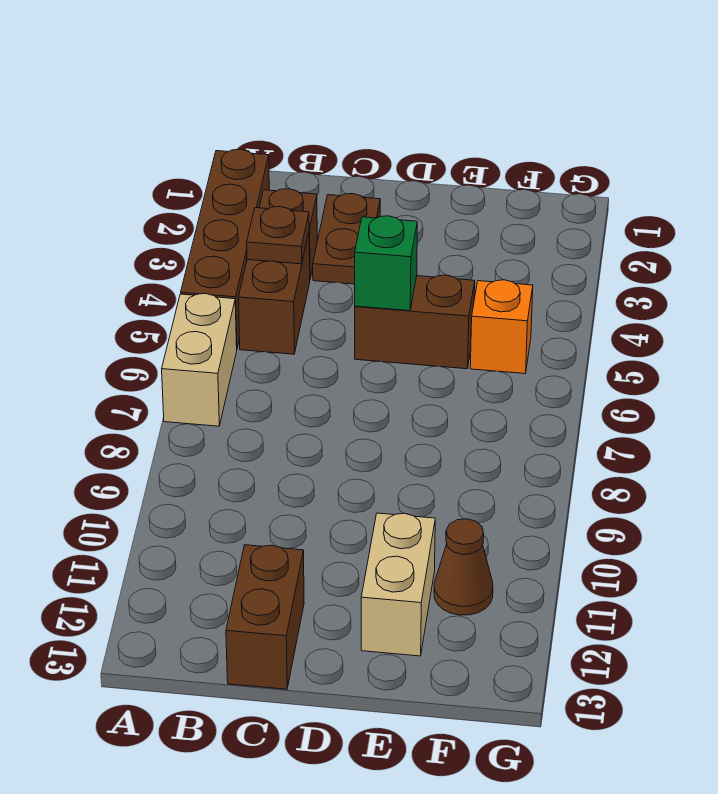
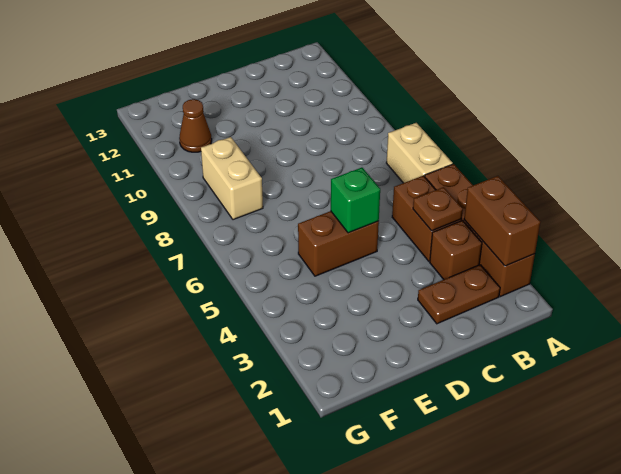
brown plate C2:C3 level 1 -> brown plate B2:C2 level 1
brown brick C12:C13 level 1 -> brown brick A2:A3 level 2
tan brick E11:E12 level 1 -> tan brick F8:F9 level 1
orange brick F5 level 1 -> none

